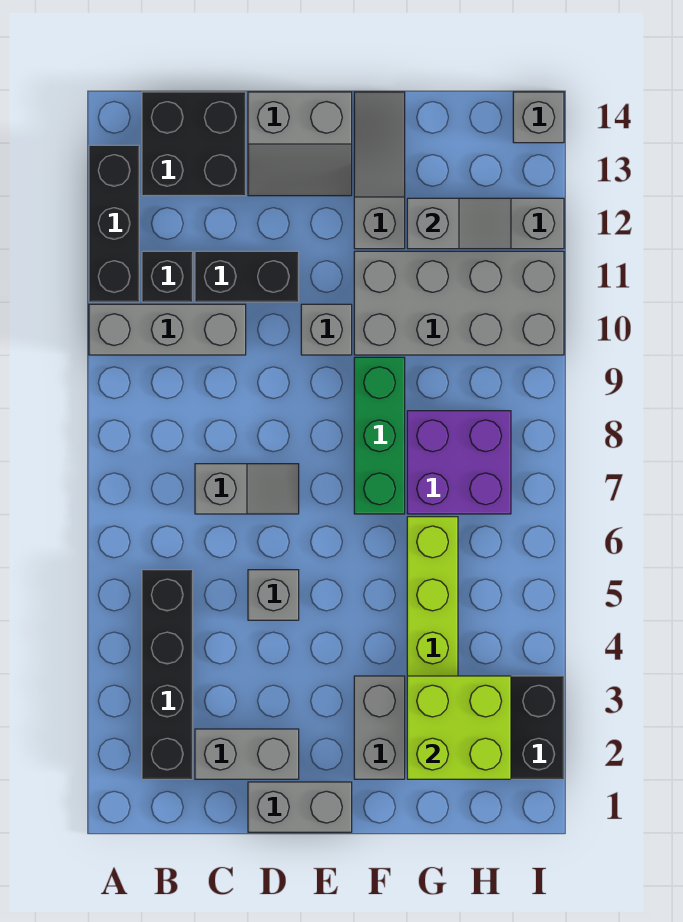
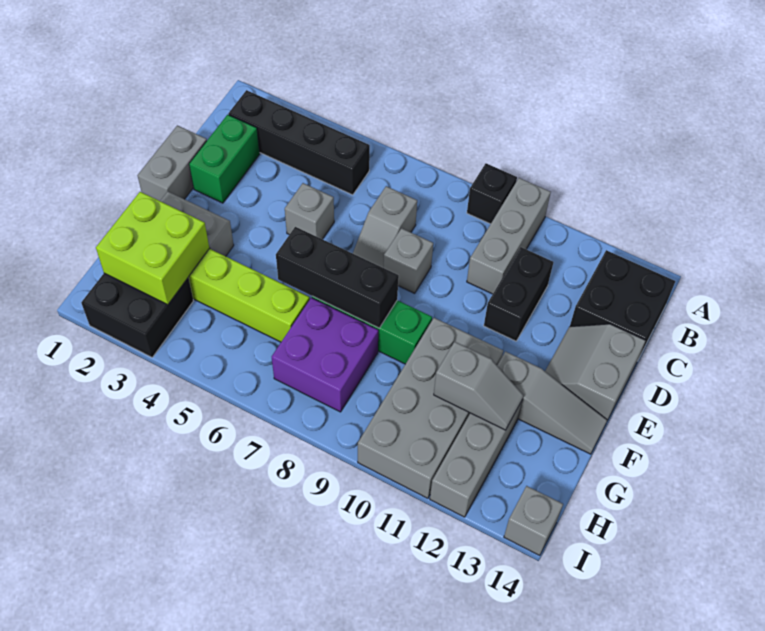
black brick A11:A13 level 1 -> black brick F6:F8 level 2
black brick B11 level 1 -> black brick A9 level 1
grey brick C2:D2 level 1 -> green brick C2:D2 level 1
grey brick E10 level 1 -> grey brick D8 level 1
grey slope G12:H12 level 2 top G -> grey slope G11:G12 level 2 top 11

